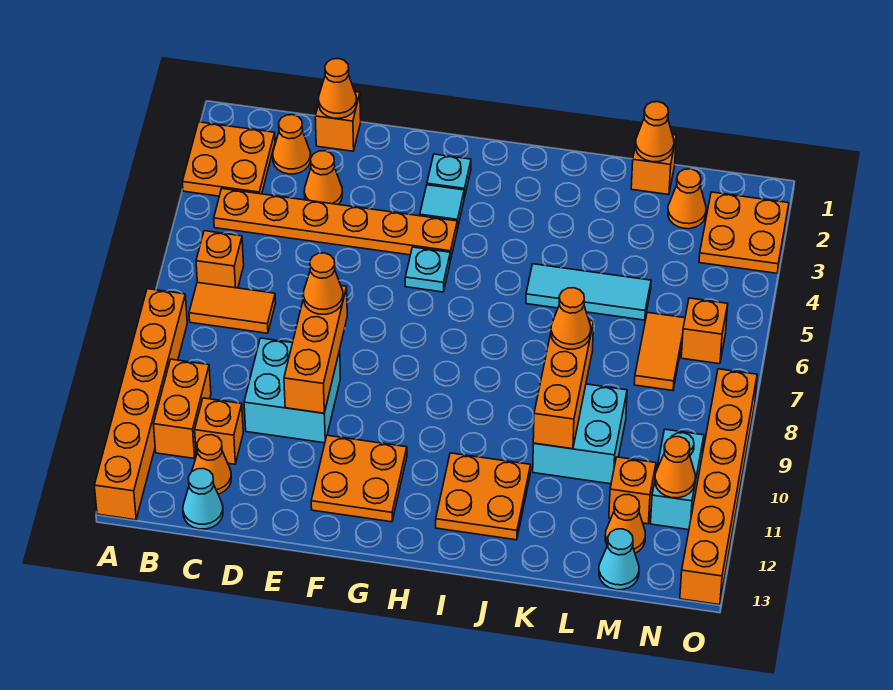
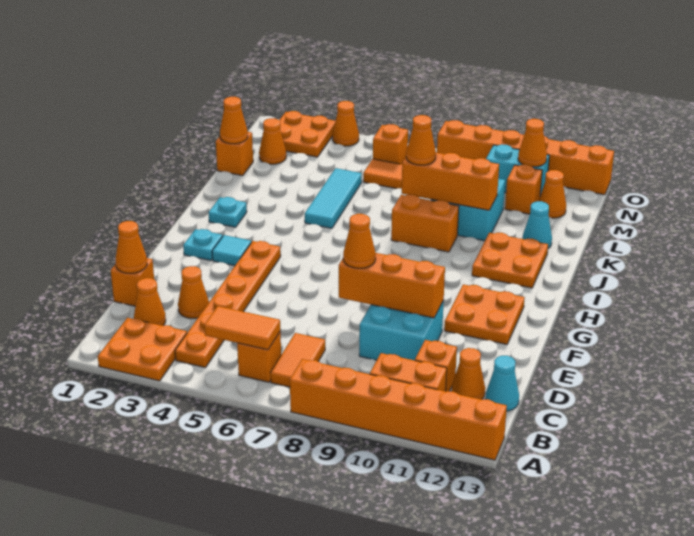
none -> orange tile B5:B6 level 2
cyan plate G5 level 1 -> cyan plate I2 level 1
none -> orange brick J8:J9 level 1
cyan cone M13 level 1 -> cyan cone K12 level 1
none -> orange cone O4 level 1

